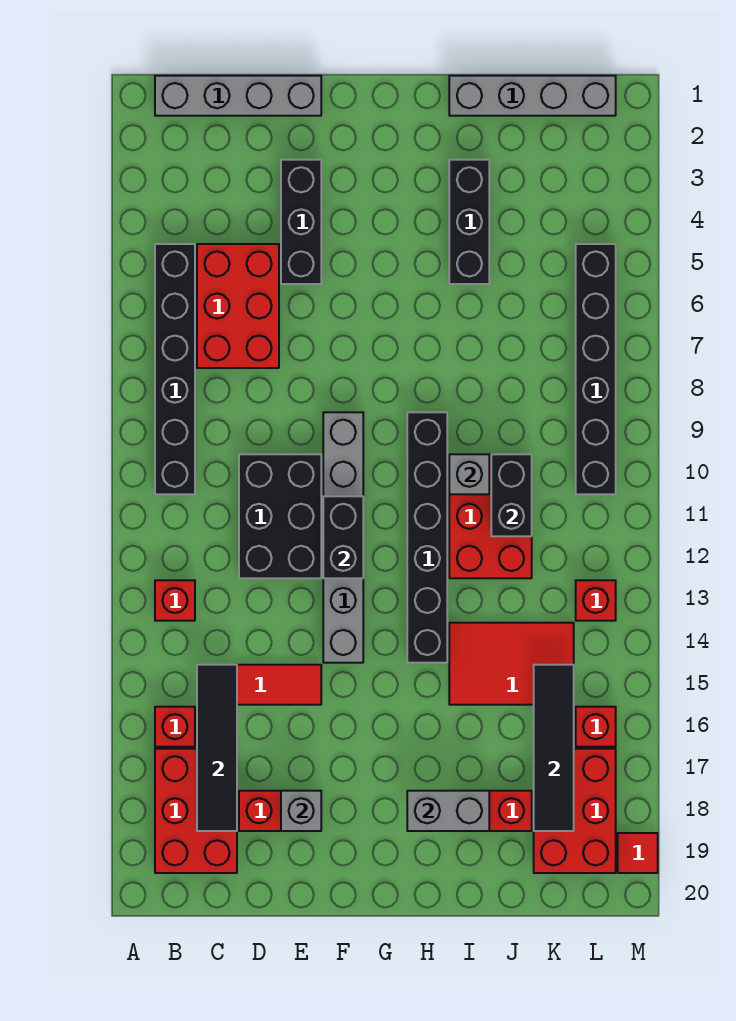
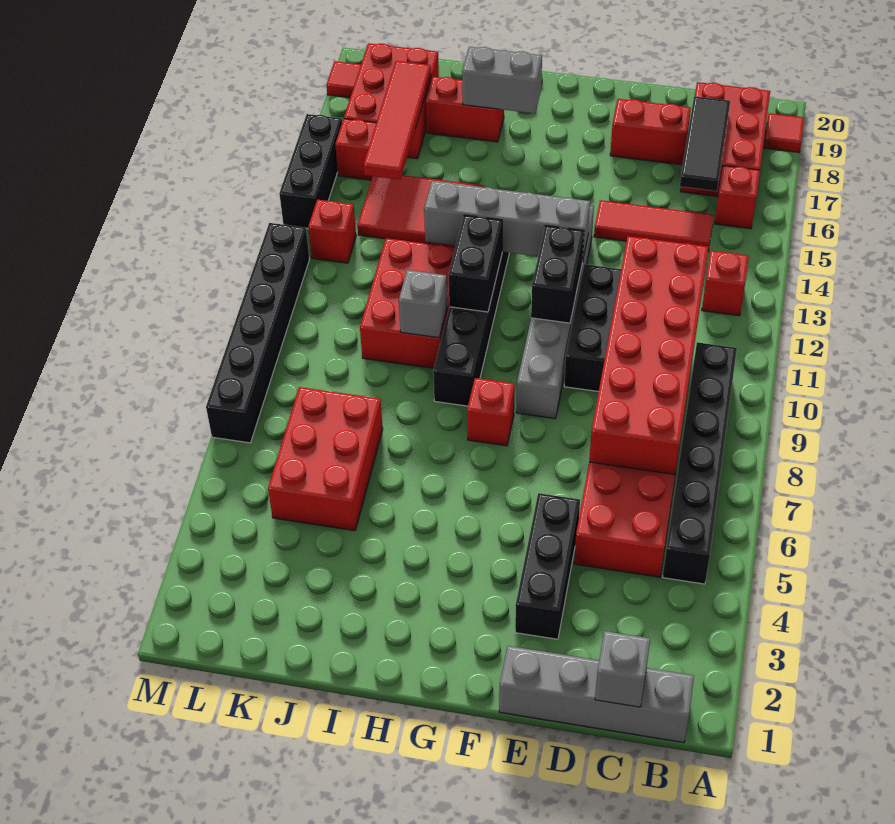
none -> red tile A19 level 1
none -> red brick C7:D12 level 2
black tile C15:C18 level 2 -> black tile C16:C18 level 2
grey brick E18 level 2 -> grey brick C1 level 2
none -> red brick G8 level 1
grey brick I1:L1 level 1 -> grey brick F13:I13 level 2
black brick I3:I5 level 1 -> black brick M14:M16 level 1
none -> red brick J5:K7 level 1
black brick J10:J11 level 2 -> black brick H11:H12 level 2
black tile K15:K18 level 2 -> red tile K15:K18 level 2
black brick L5:L10 level 1 -> black brick M7:M12 level 1

